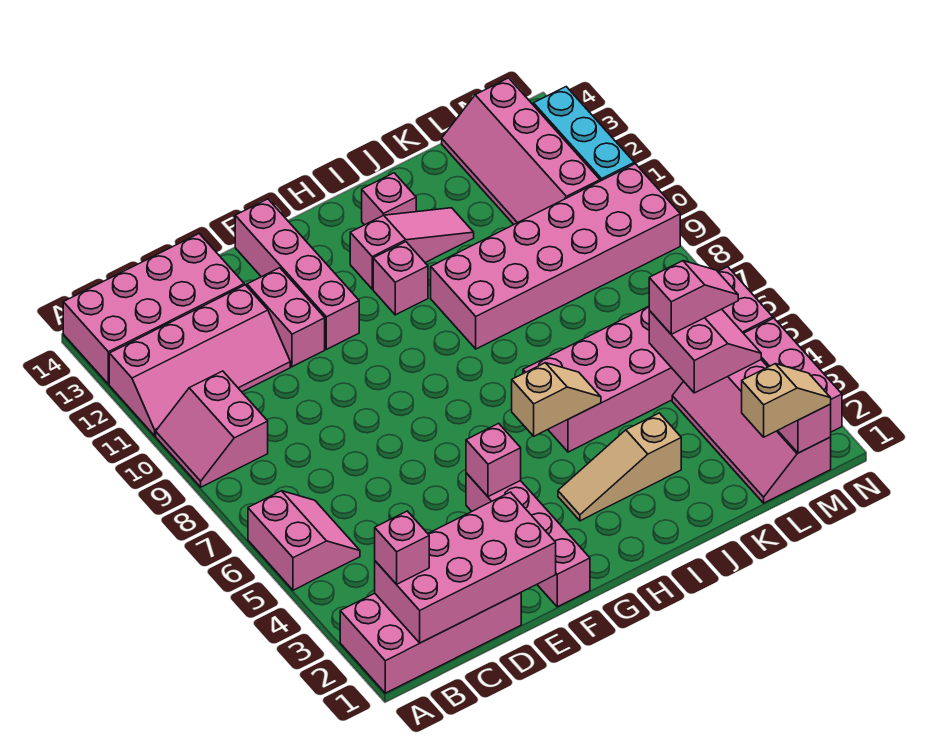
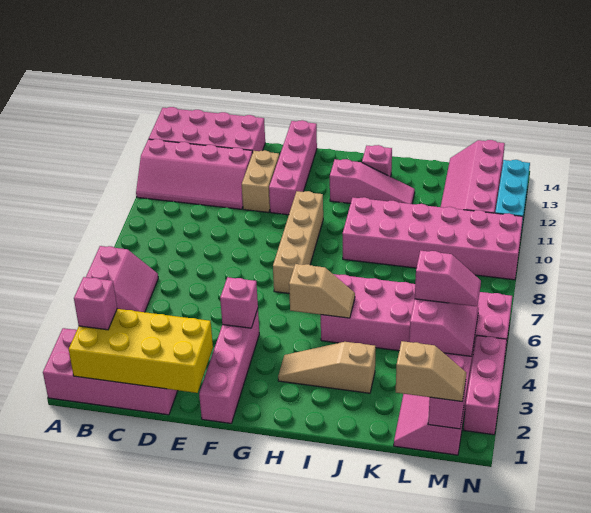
pink slope A9:B10 level 1 top B -> none
pink brick B1:E2 level 2 -> yellow brick B1:E2 level 2
pink brick E11:E12 level 1 -> tan brick E11:E12 level 1
none -> tan brick G7:G10 level 1
pink brick H11 level 1 -> none

